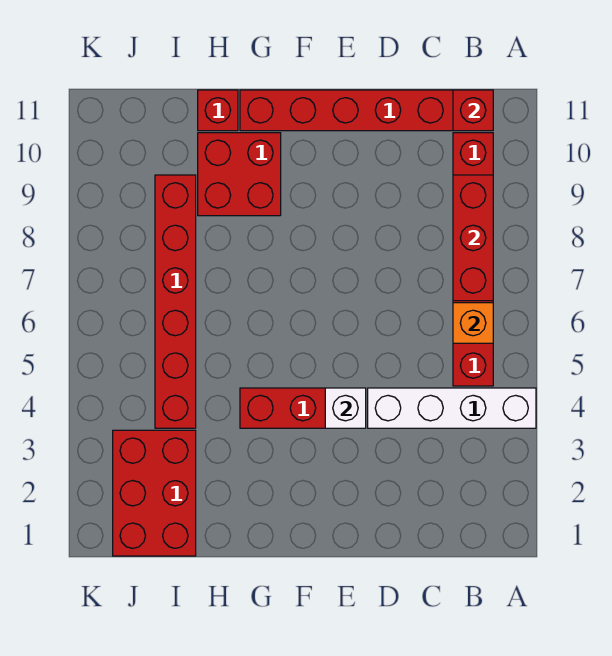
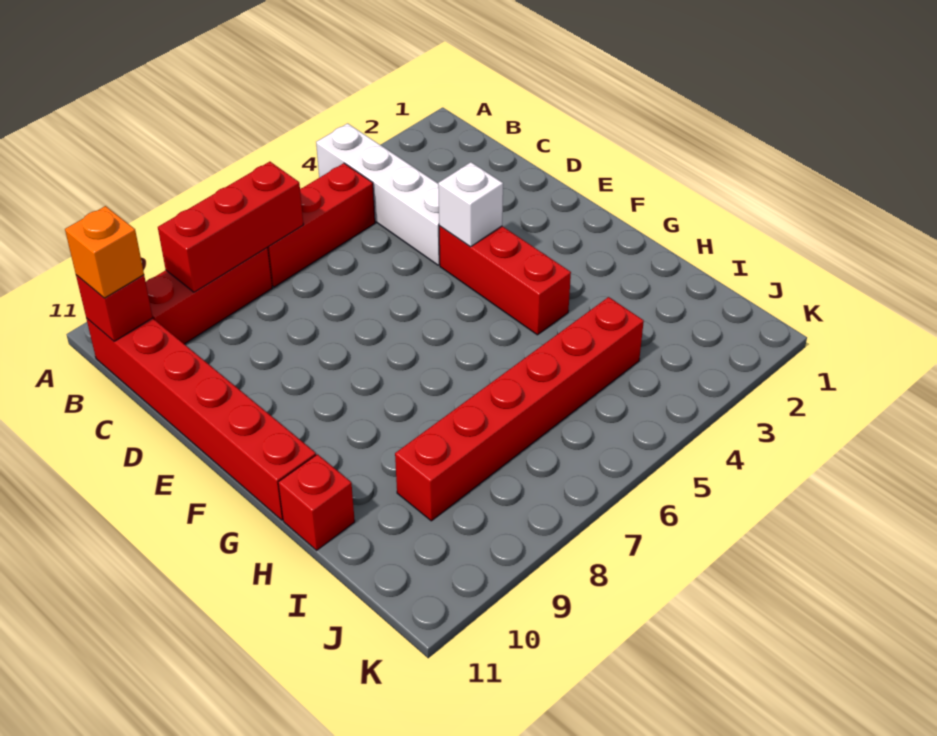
orange brick B6 level 2 -> orange brick B11 level 3
red brick G9:H10 level 1 -> none
red brick I1:J3 level 1 -> none

